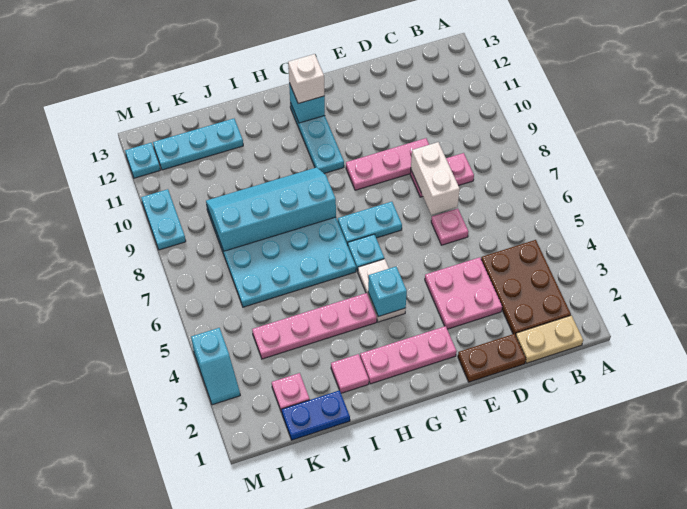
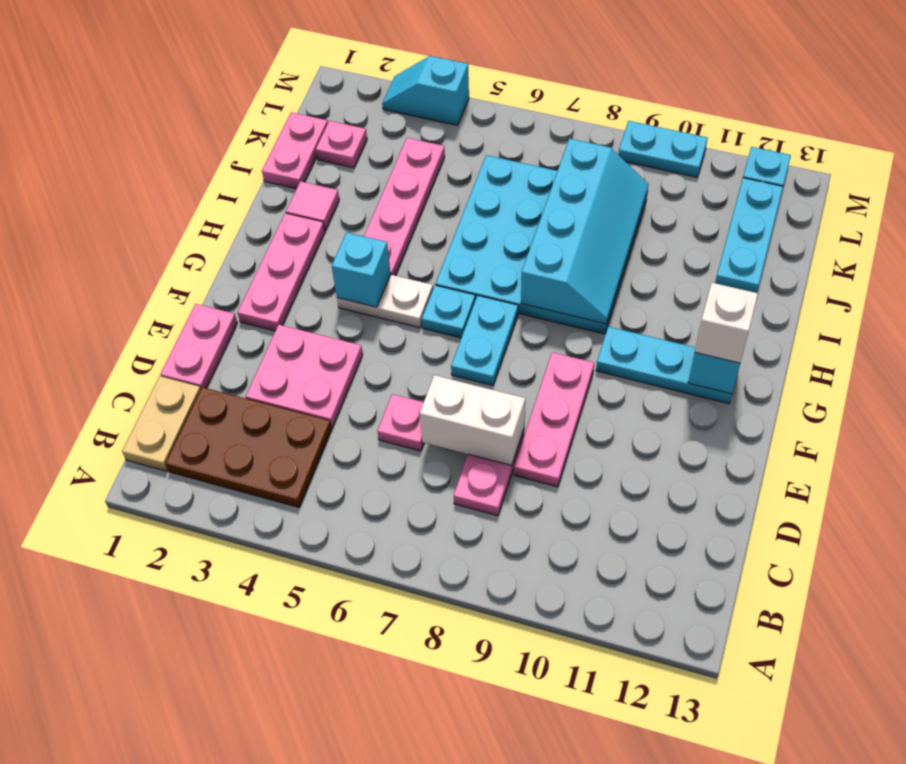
brown plate D1:E1 level 1 -> pink plate D1:E1 level 1
blue plate J1:K1 level 1 -> pink plate J1:K1 level 1

